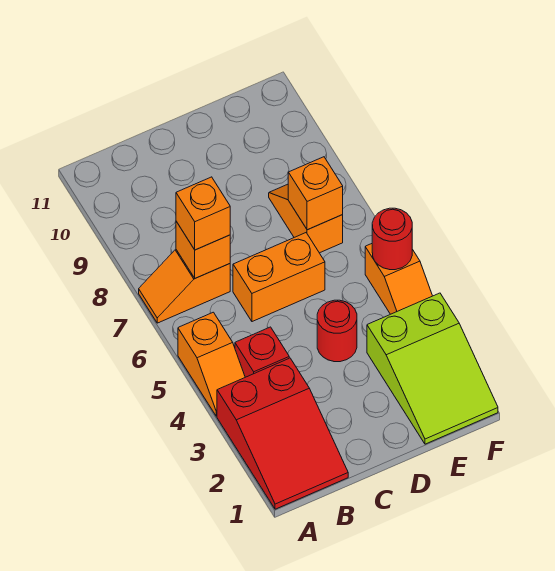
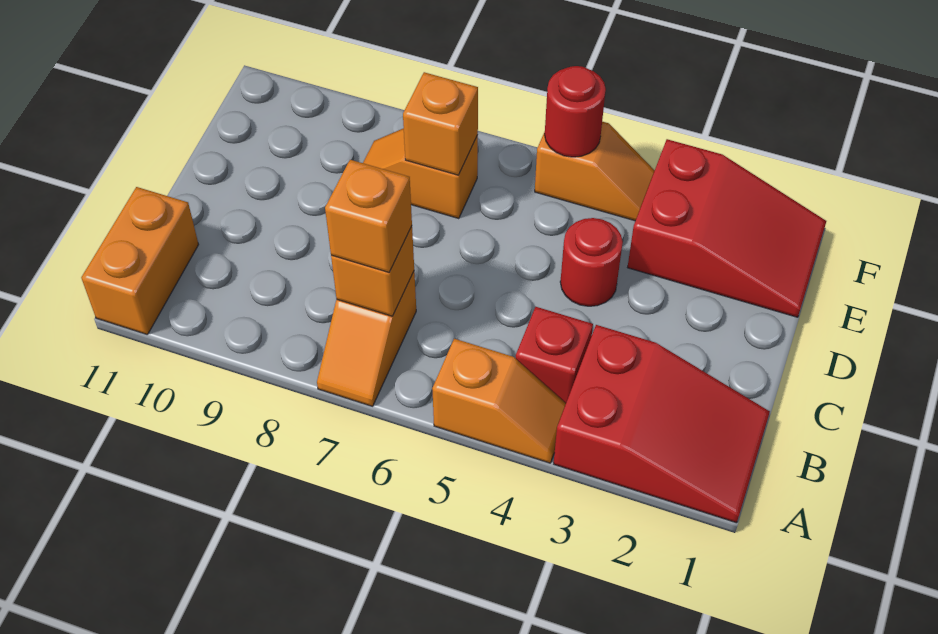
orange brick C6:D6 level 1 -> orange brick A11:B11 level 1
lime slope E1:F3 level 1 top 3 -> red slope E1:F3 level 1 top 3

